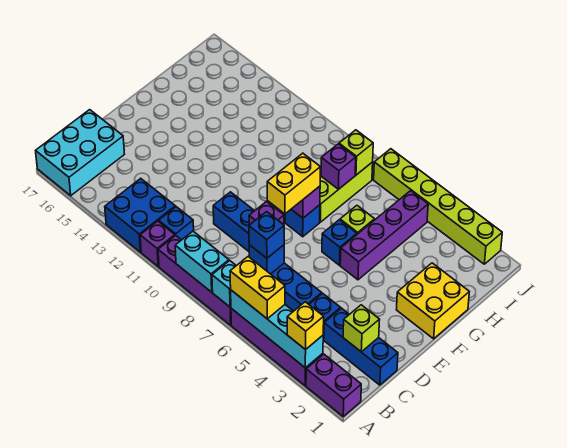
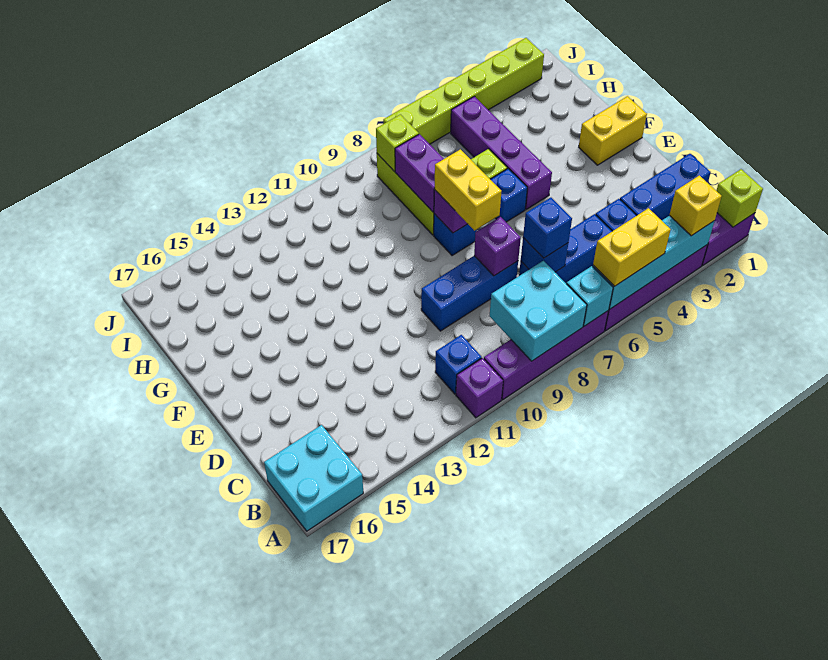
cyan brick A8:A9 level 2 -> cyan brick A8:B9 level 2
blue brick A12:B13 level 1 -> none
cyan brick A16:C17 level 1 -> cyan brick A16:B17 level 1
lime brick C2 level 2 -> lime brick A1 level 2
yellow brick F1:G2 level 1 -> yellow brick F1:F2 level 1
purple brick H8 level 2 -> purple brick G8:H8 level 2

